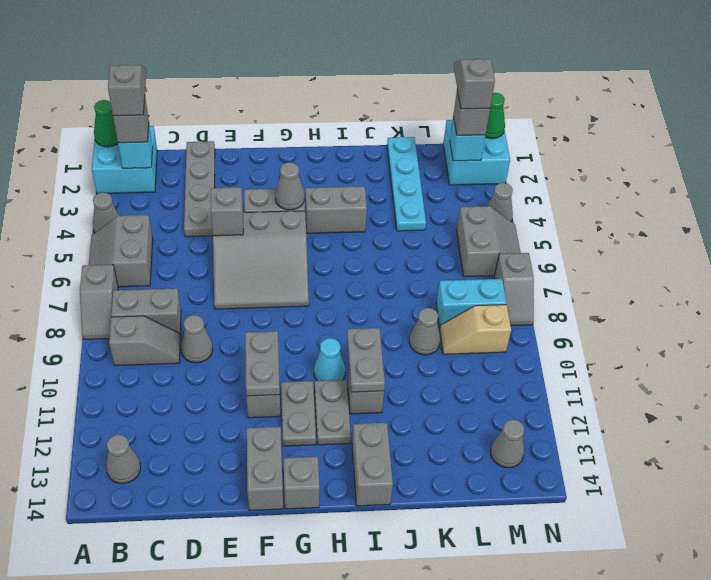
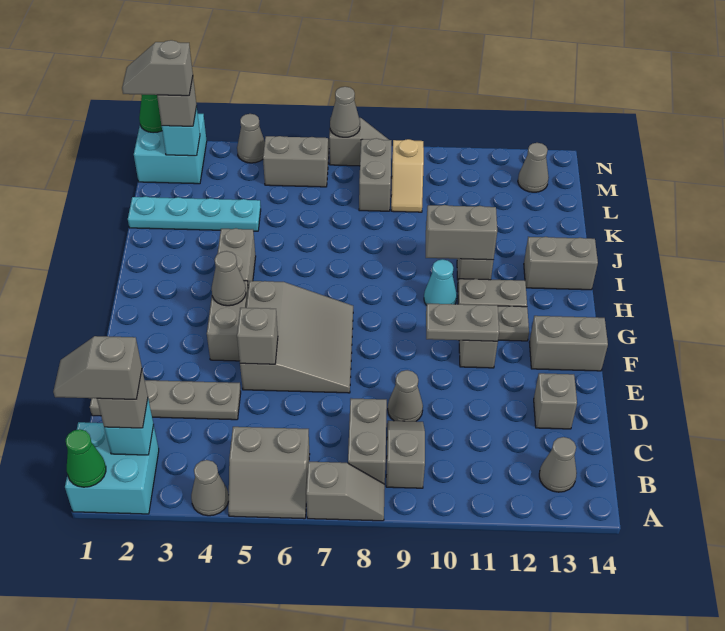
grey brick G14 level 1 -> grey brick D13 level 1
grey plate I10:I11 level 2 -> grey brick I10:I11 level 2
grey cone K9 level 1 -> grey cone N7 level 2
cyan brick L8:M8 level 1 -> grey brick L8:M8 level 1

